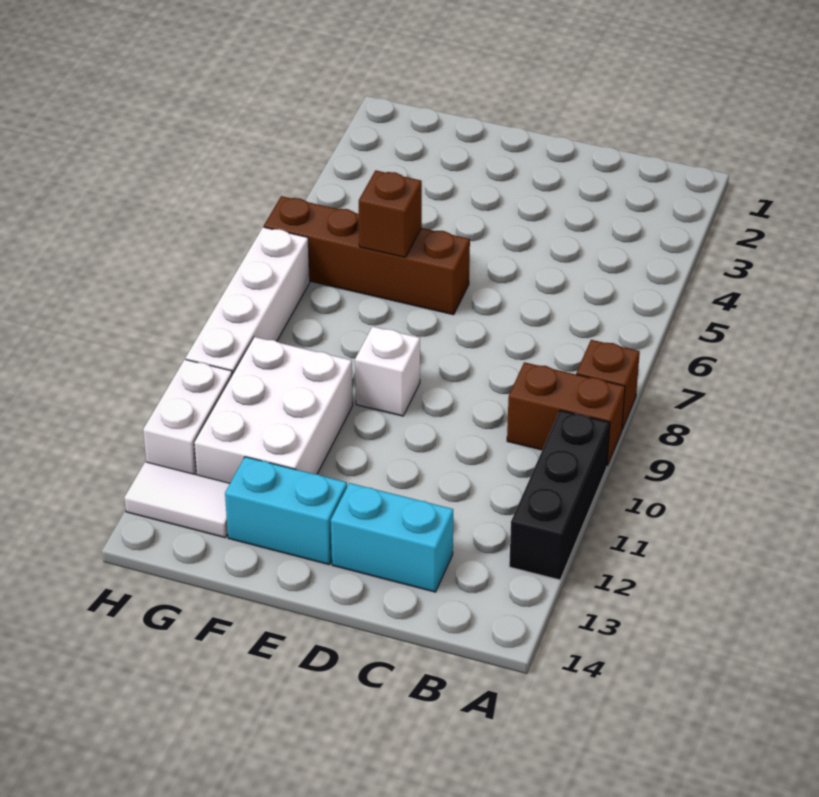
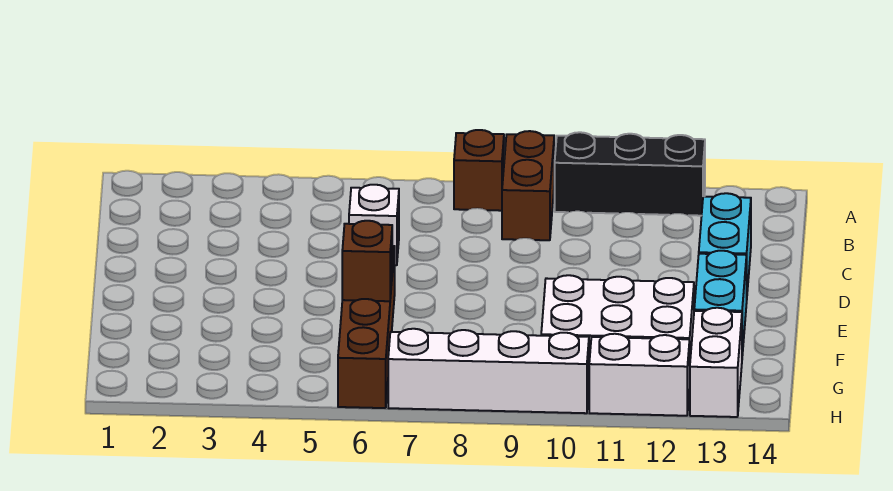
white brick E9 level 1 -> white brick C6 level 1
white tile G13:H13 level 1 -> white brick G13:H13 level 1

